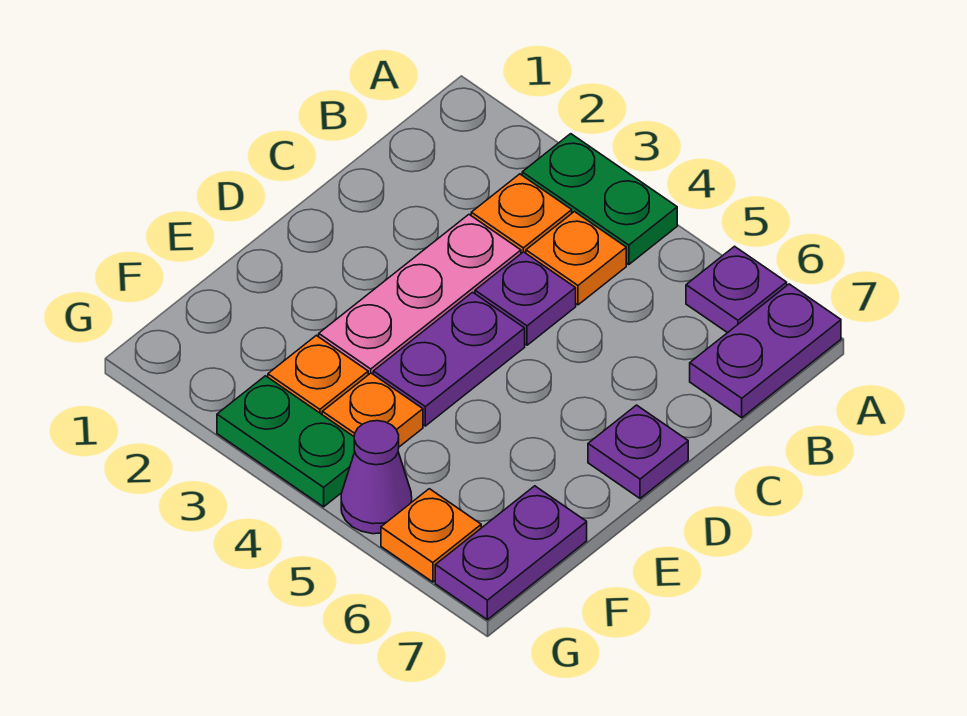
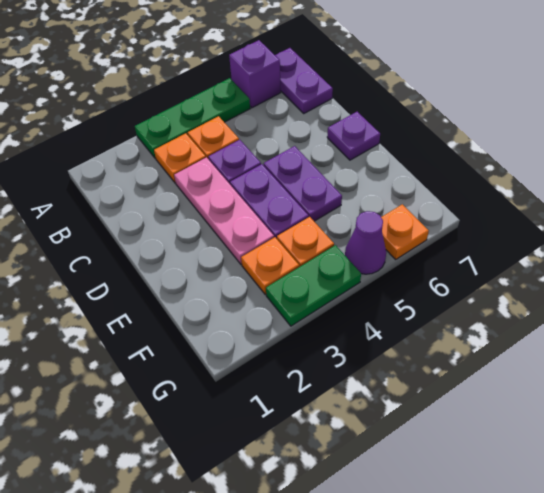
green plate A3:A4 level 1 -> green plate A3:A5 level 1
purple plate A6 level 1 -> purple brick A6 level 1
purple plate F7:G7 level 1 -> purple plate D5:E5 level 1

